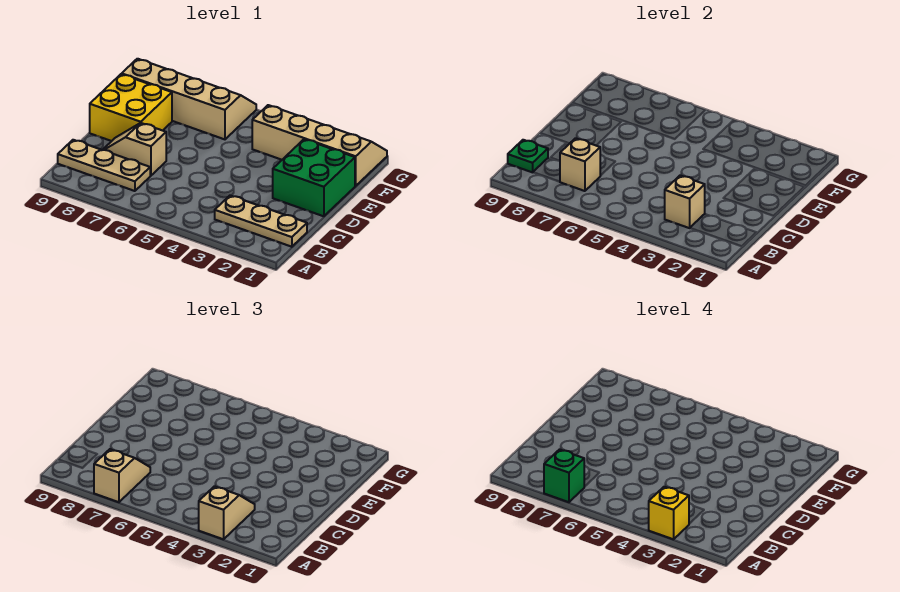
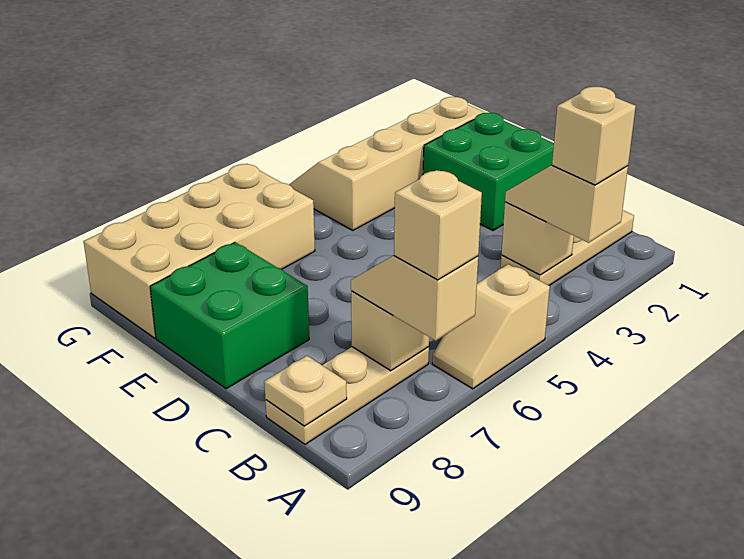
yellow brick A3 level 4 -> tan brick A3 level 4
green brick A7 level 4 -> tan brick A7 level 4
green plate B9 level 2 -> tan plate B9 level 2
tan slope C7:C8 level 1 top 7 -> tan slope A5:A6 level 1 top 5
yellow brick D8:E9 level 1 -> green brick D8:E9 level 1
tan slope F6:G9 level 1 top F -> tan brick F6:G9 level 1

